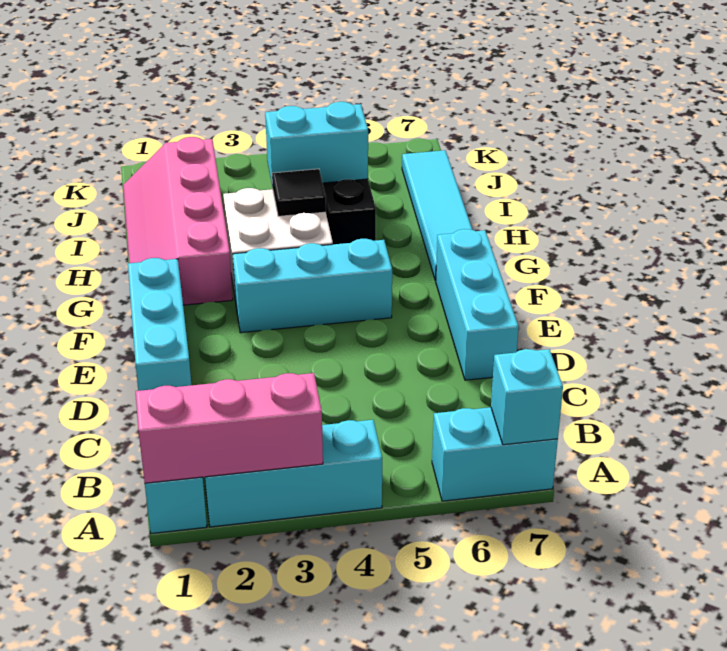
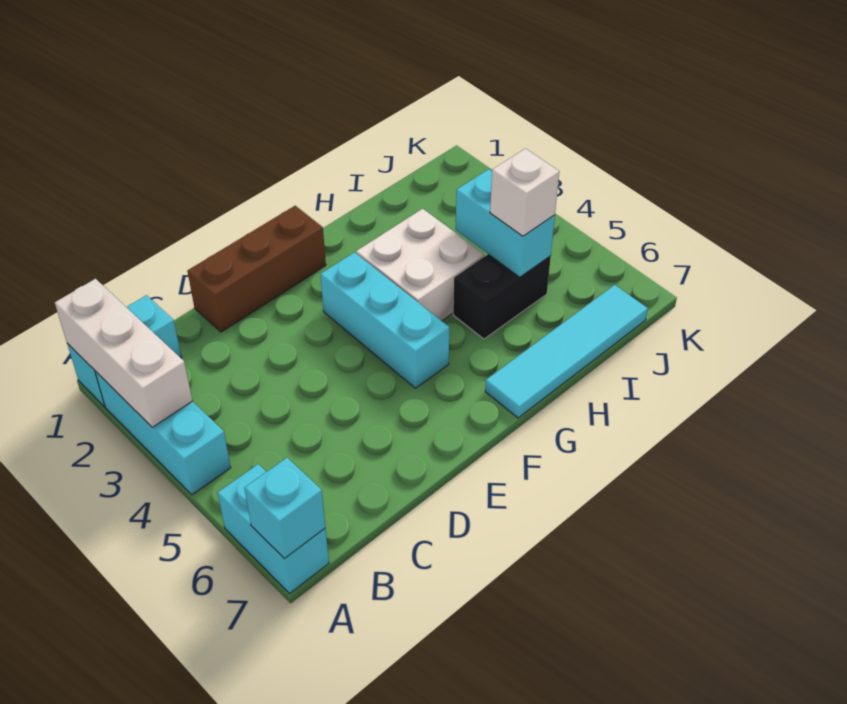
pink brick A1:A3 level 2 -> white brick A1:A3 level 2
cyan brick D1:F1 level 1 -> brown brick D1:F1 level 1
cyan brick D7:F7 level 1 -> none
pink slope G1:J2 level 1 top 2 -> none
black tile H4 level 2 -> none
none -> white brick I5 level 3

